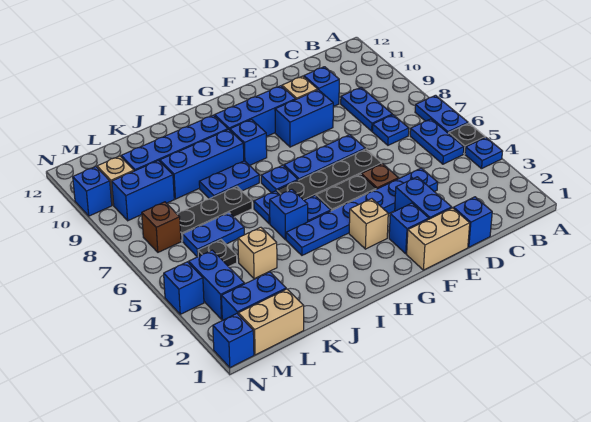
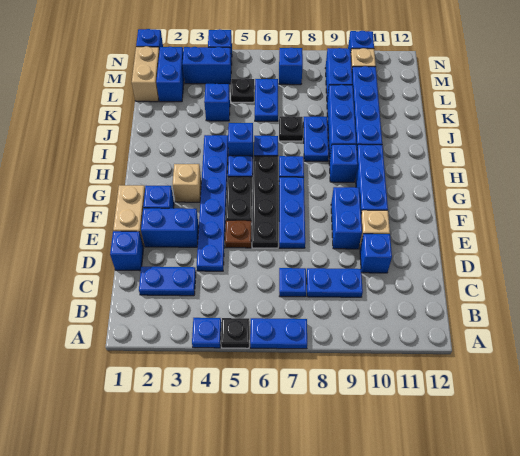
blue plate B5:B6 level 1 -> blue plate C2:C3 level 1
black plate J7:L7 level 1 -> black plate J7 level 1
tan brick K4 level 1 -> blue brick K4 level 1
brown brick M7 level 1 -> blue brick M7 level 1

